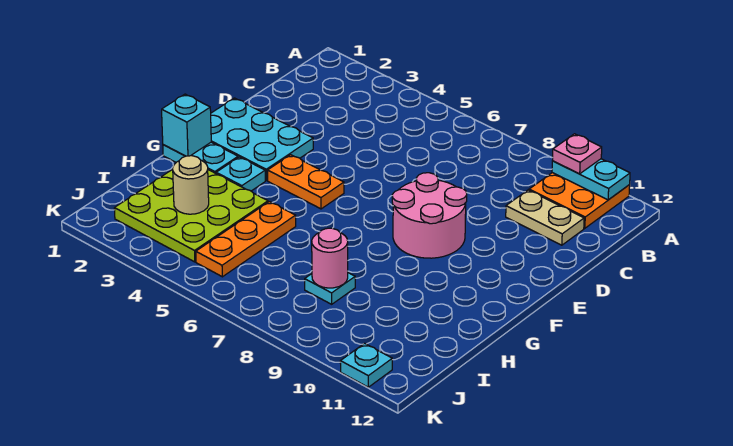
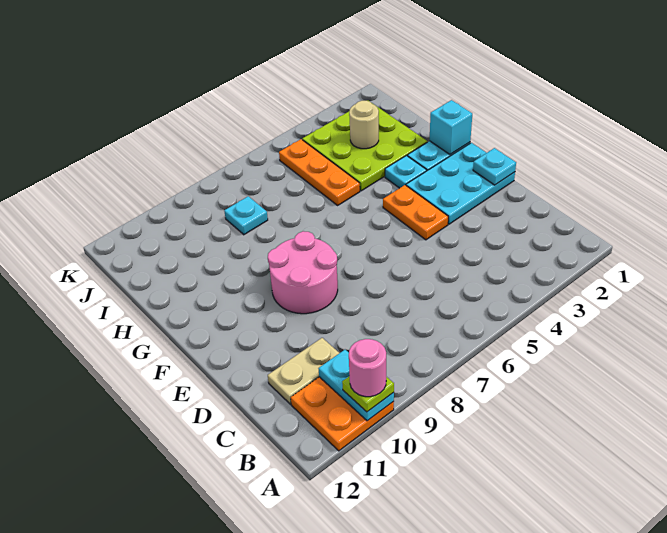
cyan plate A10:A11 level 2 -> cyan plate A10:B10 level 2
pink plate A10 level 3 -> lime plate A10 level 3
orange plate F4:F5 level 1 -> orange plate E4:F4 level 1
pink round brick I8 level 2 -> pink round brick A10 level 4
cyan plate K11 level 1 -> cyan plate E1 level 2

